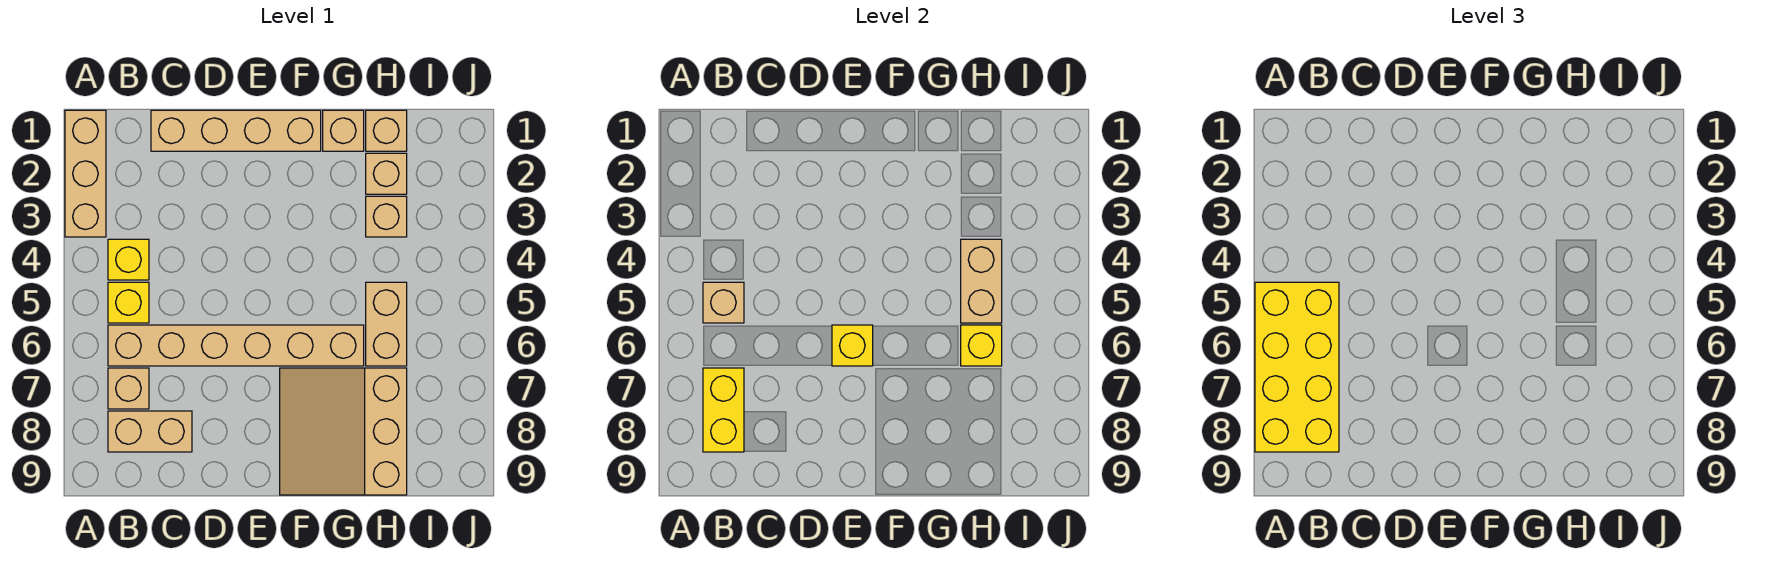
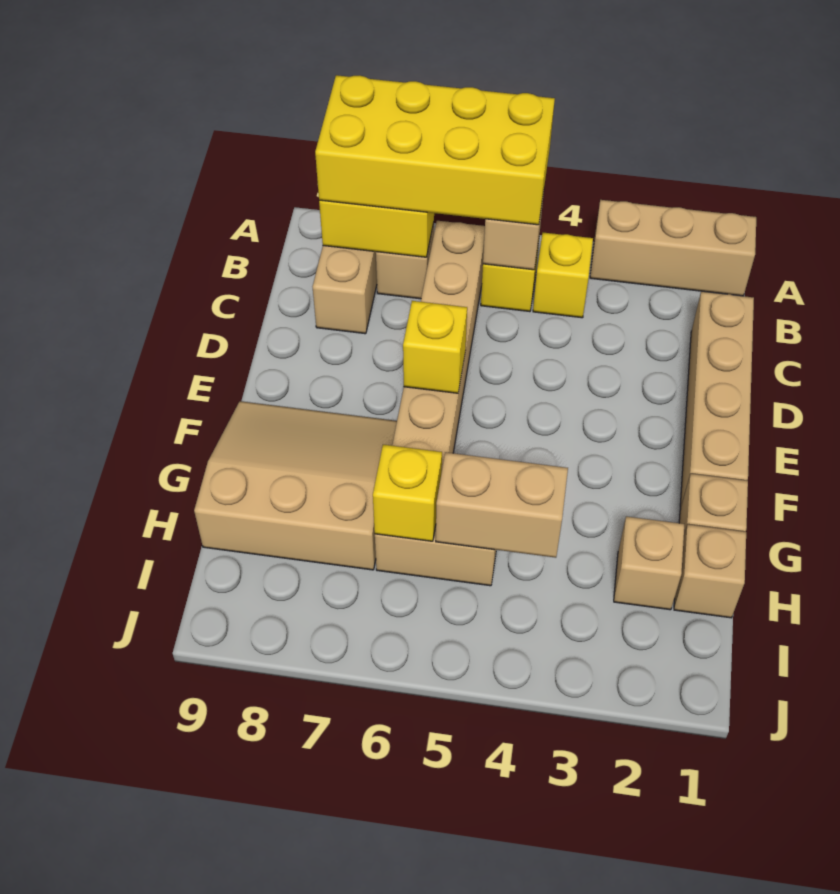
tan brick H3 level 1 -> none

